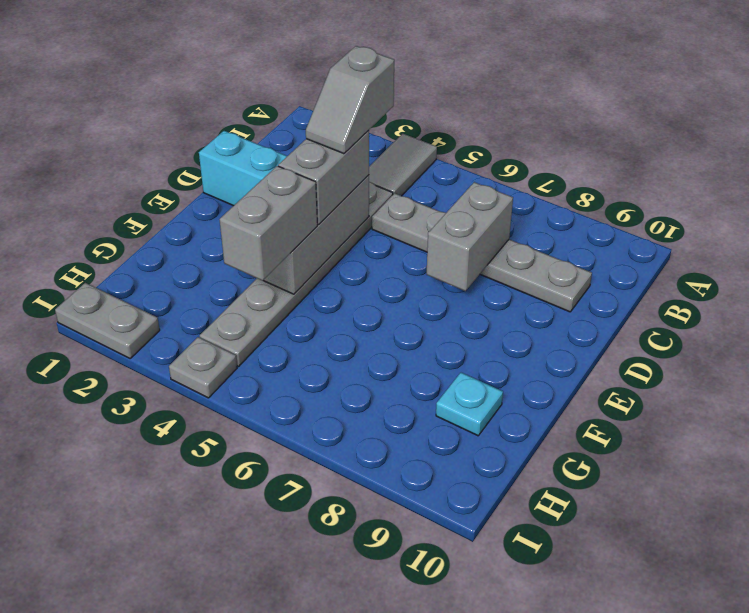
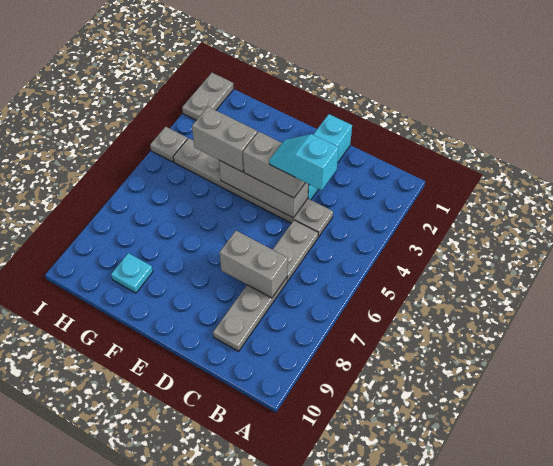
grey tile A4:B4 level 1 -> none
grey slope C4:D4 level 4 top C -> cyan slope C4:D4 level 4 top C

